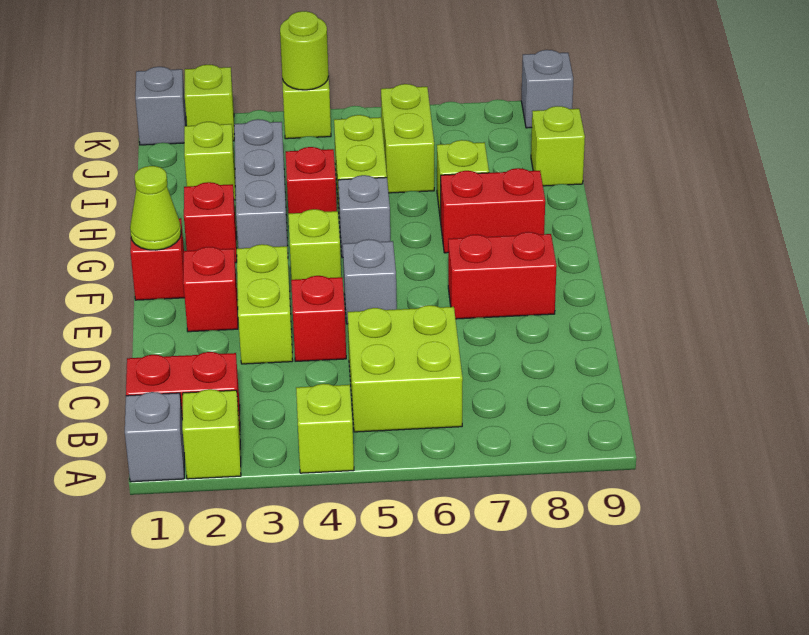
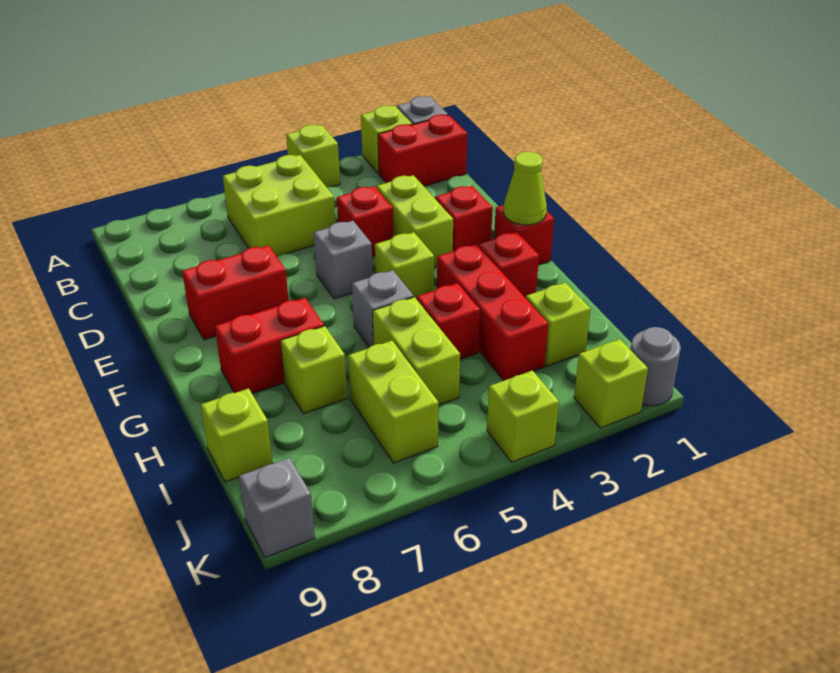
grey brick G3:I3 level 1 -> red brick G3:I3 level 1
grey brick K1 level 1 -> grey round brick K1 level 1
lime round brick K4 level 2 -> none

